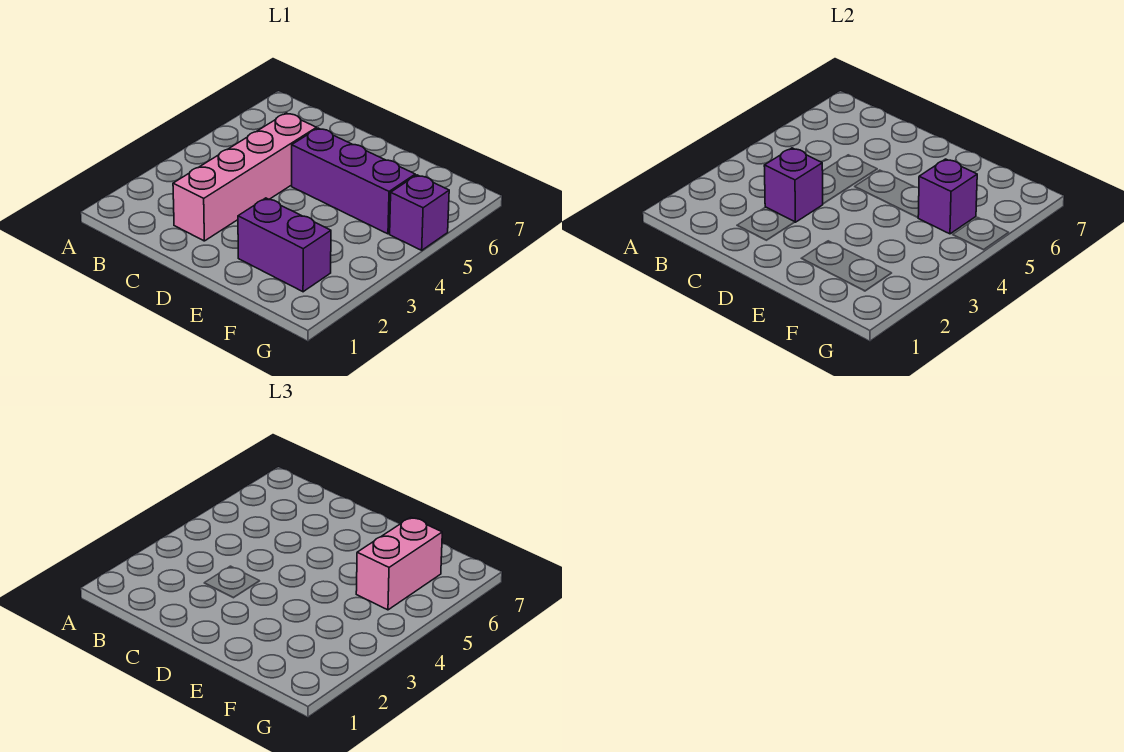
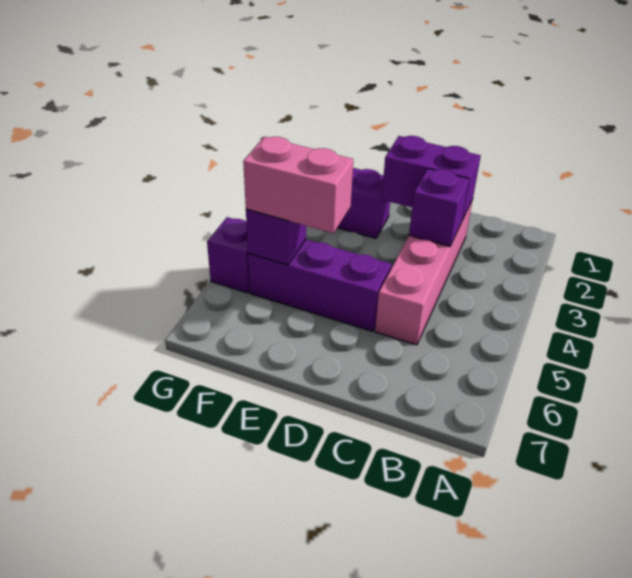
none -> purple brick C2:D2 level 2
pink brick F5:F6 level 3 -> pink brick E5:F5 level 3

